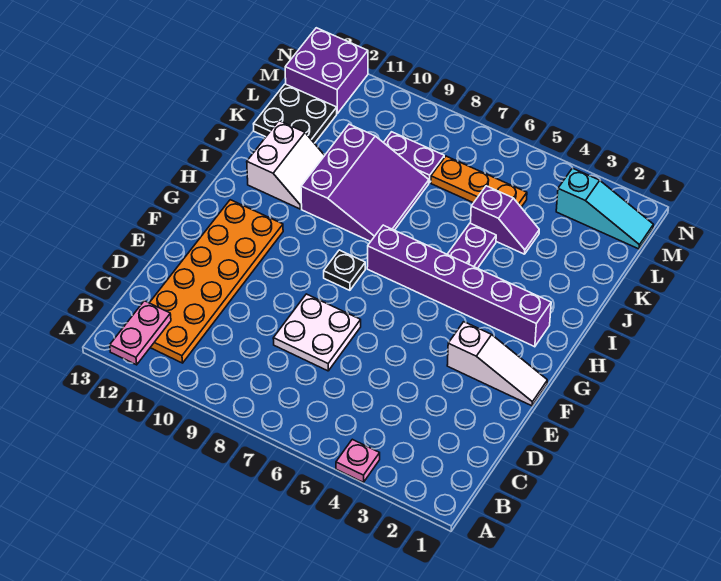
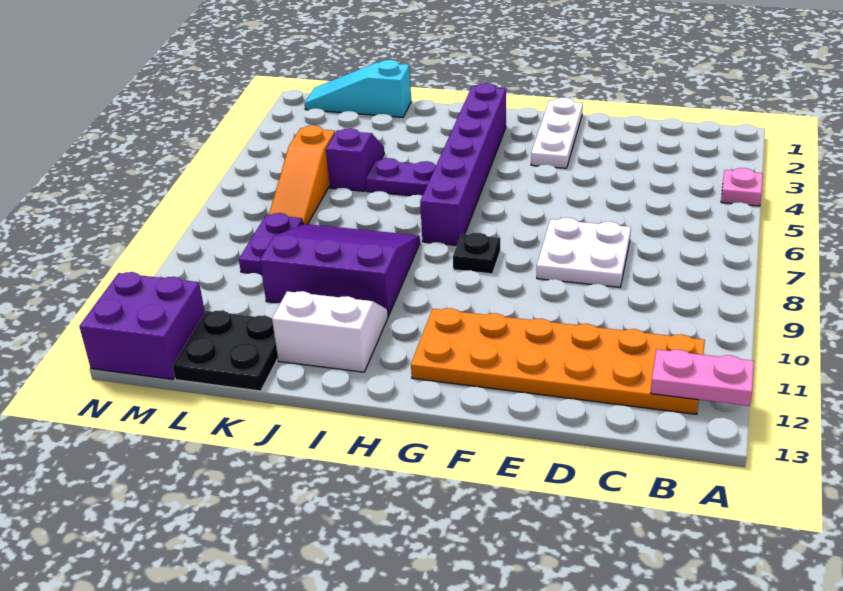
white slope F1:F3 level 1 top 3 -> white plate F1:F3 level 1
orange plate L5:L7 level 1 -> orange slope L5:L7 level 1 top 5
cyan slope M1:M3 level 1 top 3 -> cyan slope K1:M1 level 1 top K

